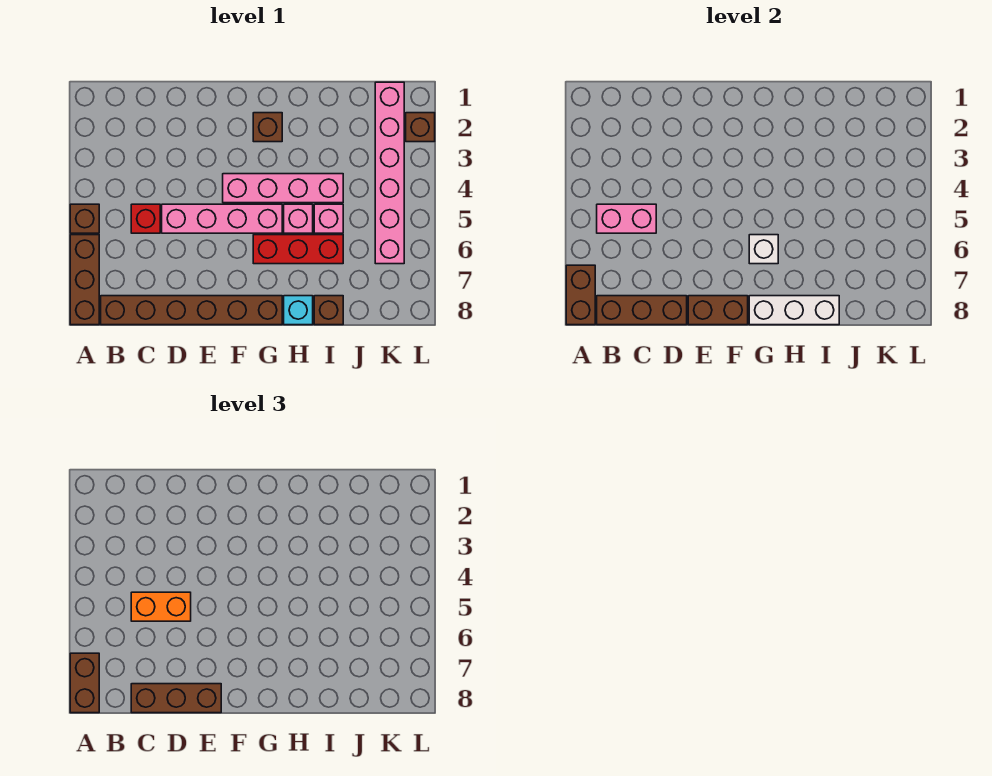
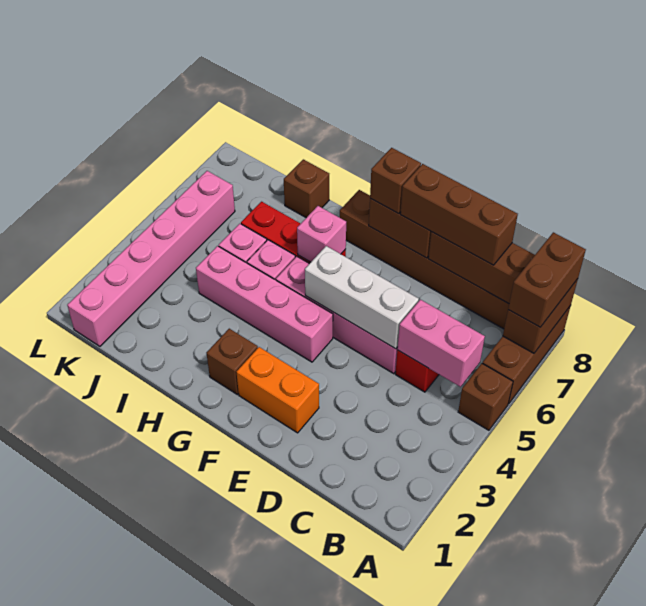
orange brick C5:D5 level 3 -> orange brick E2:F2 level 1
white brick G6 level 2 -> pink brick G6 level 2
white brick G8:I8 level 2 -> white brick D5:F5 level 2
cyan brick H8 level 1 -> none
brown brick L2 level 1 -> brown brick F8 level 3

